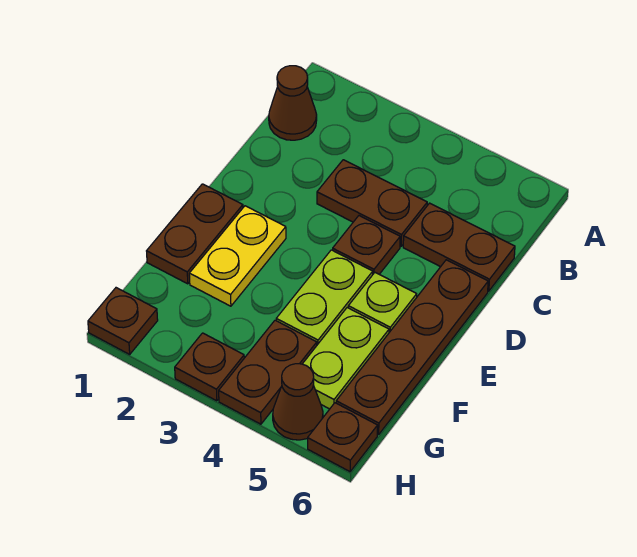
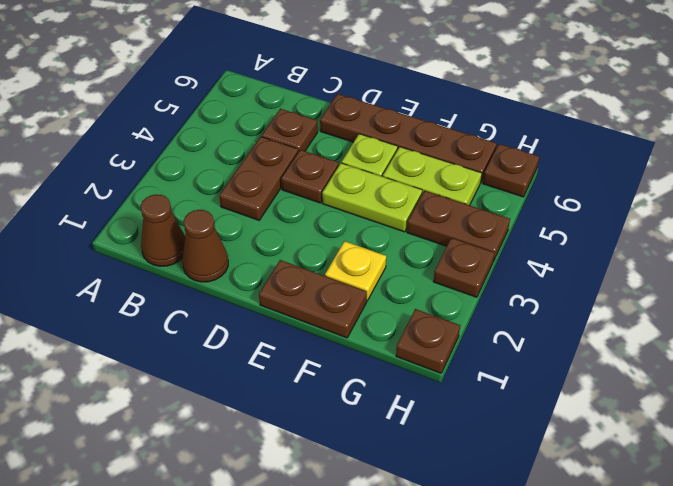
brown plate C5:C6 level 1 -> brown plate C5 level 1
yellow plate E2:F2 level 1 -> yellow plate F2 level 1
brown cone H5 level 1 -> brown cone C1 level 1

